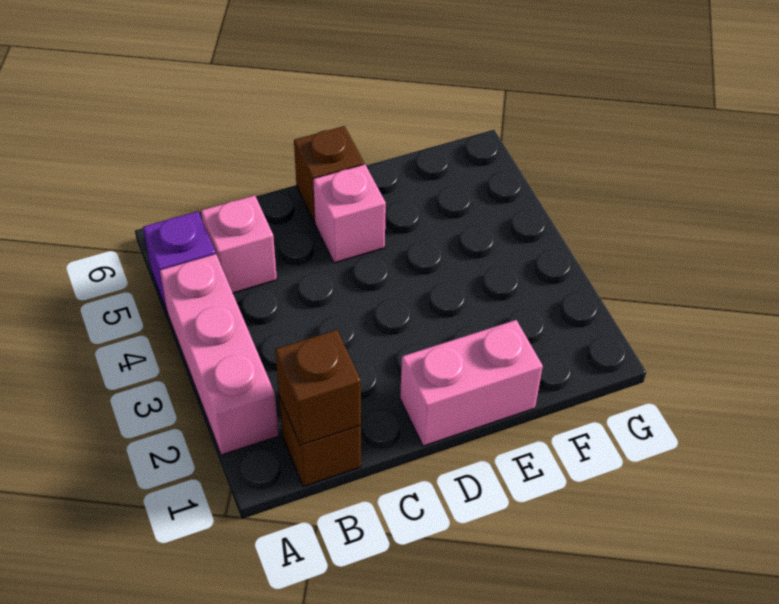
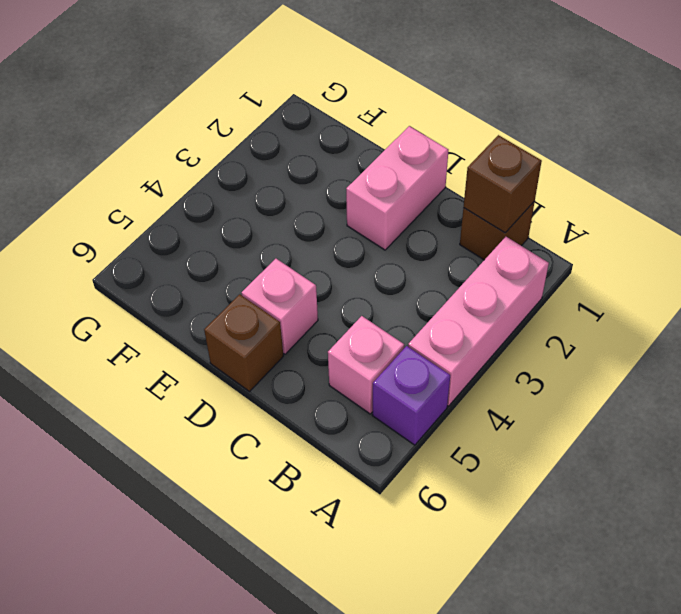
pink brick D1:E1 level 1 -> pink brick D1:D2 level 1

